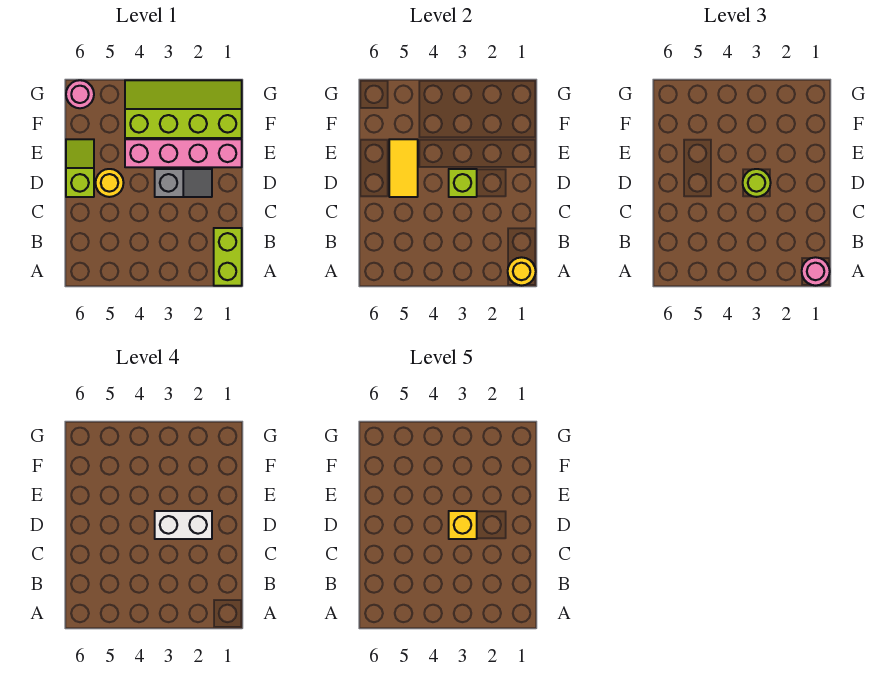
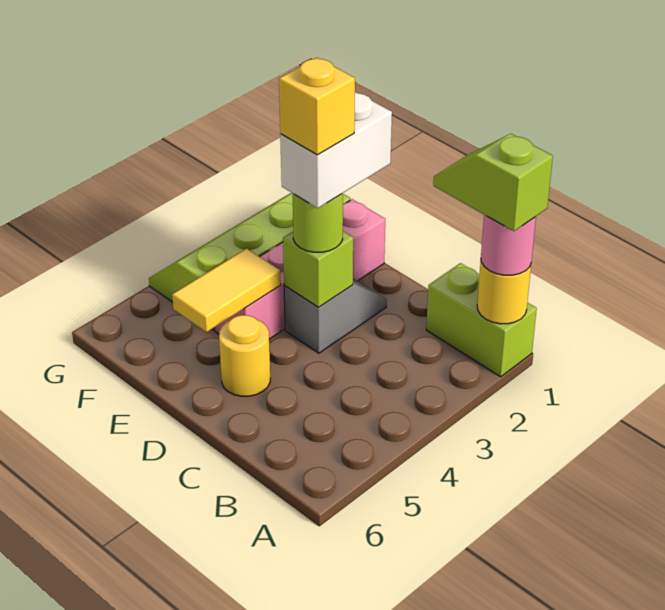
yellow tile D5:E5 level 2 -> yellow tile E4:E5 level 2
lime slope D6:E6 level 1 top D -> lime slope A1:B1 level 4 top A
pink round brick G6 level 1 -> none

